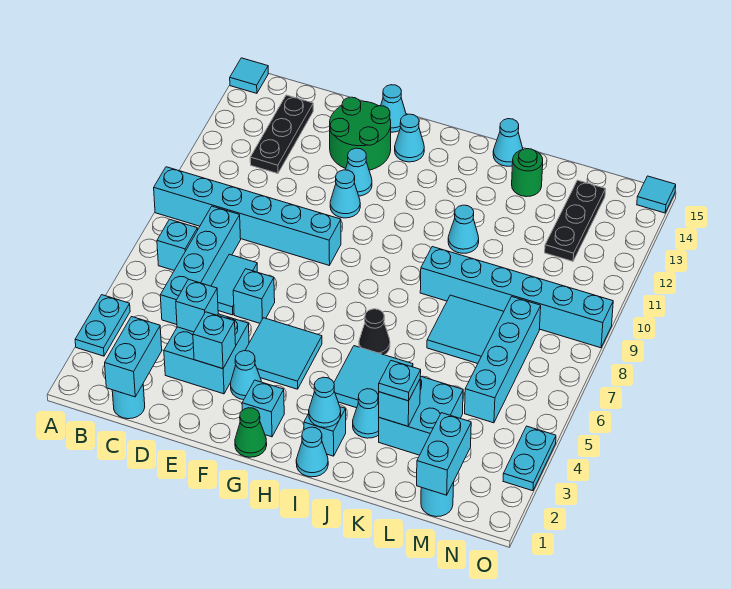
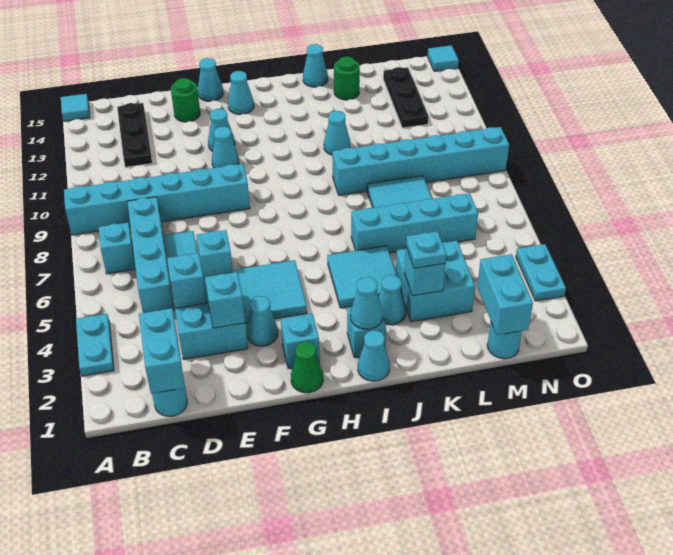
green round brick E13:F14 level 1 -> green round brick E14 level 1
black cone I6 level 1 -> none
cyan brick M5:M8 level 1 -> cyan brick J6:M6 level 1

